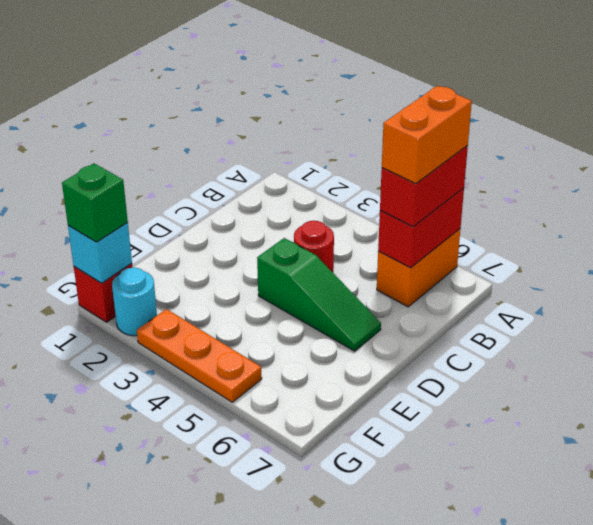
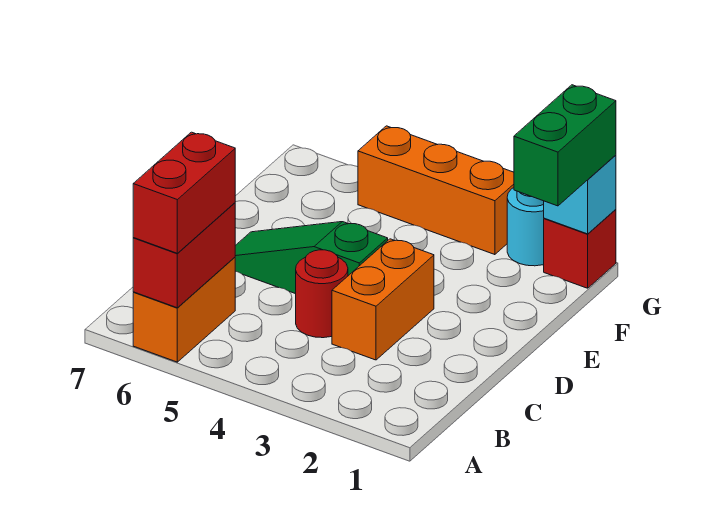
orange brick A6:B6 level 4 -> orange brick C3:D3 level 1
green brick G1 level 3 -> green brick F1:G1 level 3
orange plate G3:G5 level 1 -> orange brick G3:G5 level 1

